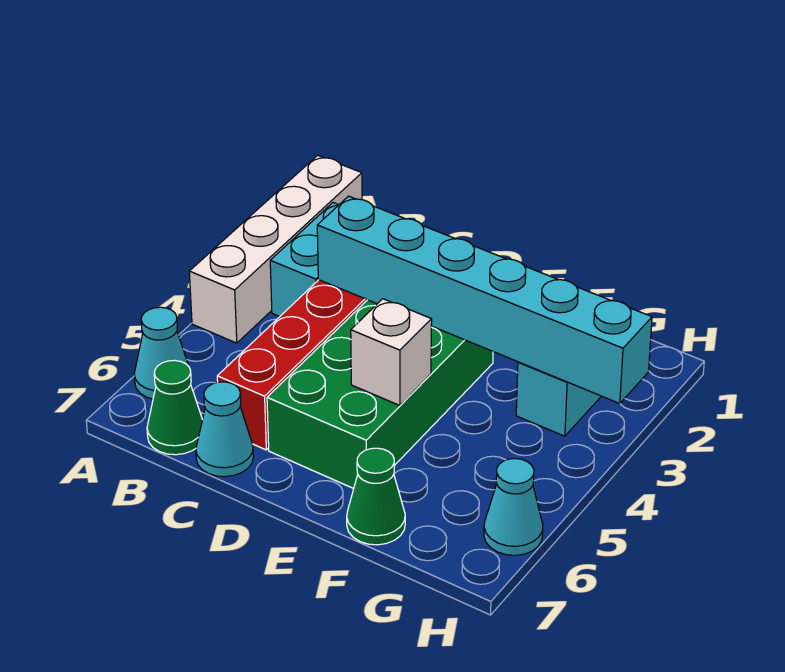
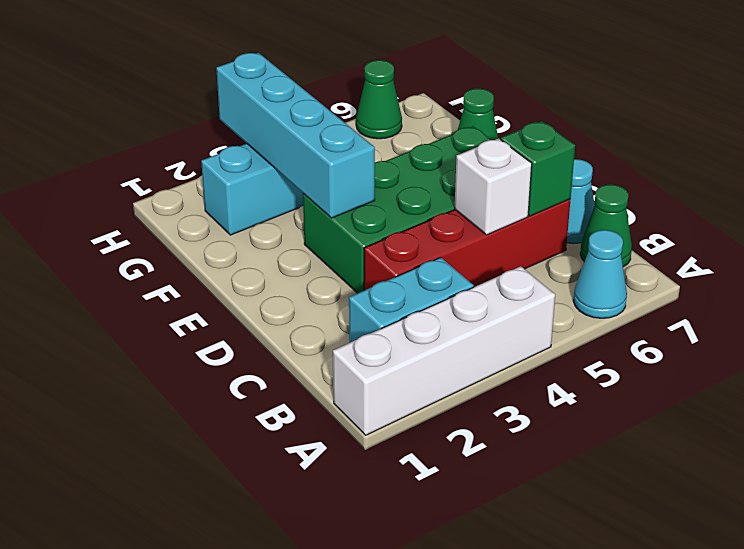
cyan brick C3:H3 level 2 -> cyan brick E3:H3 level 2
none -> green brick C6 level 2
white brick E5 level 2 -> white brick C5 level 2
cyan cone H6 level 1 -> green cone H6 level 1

